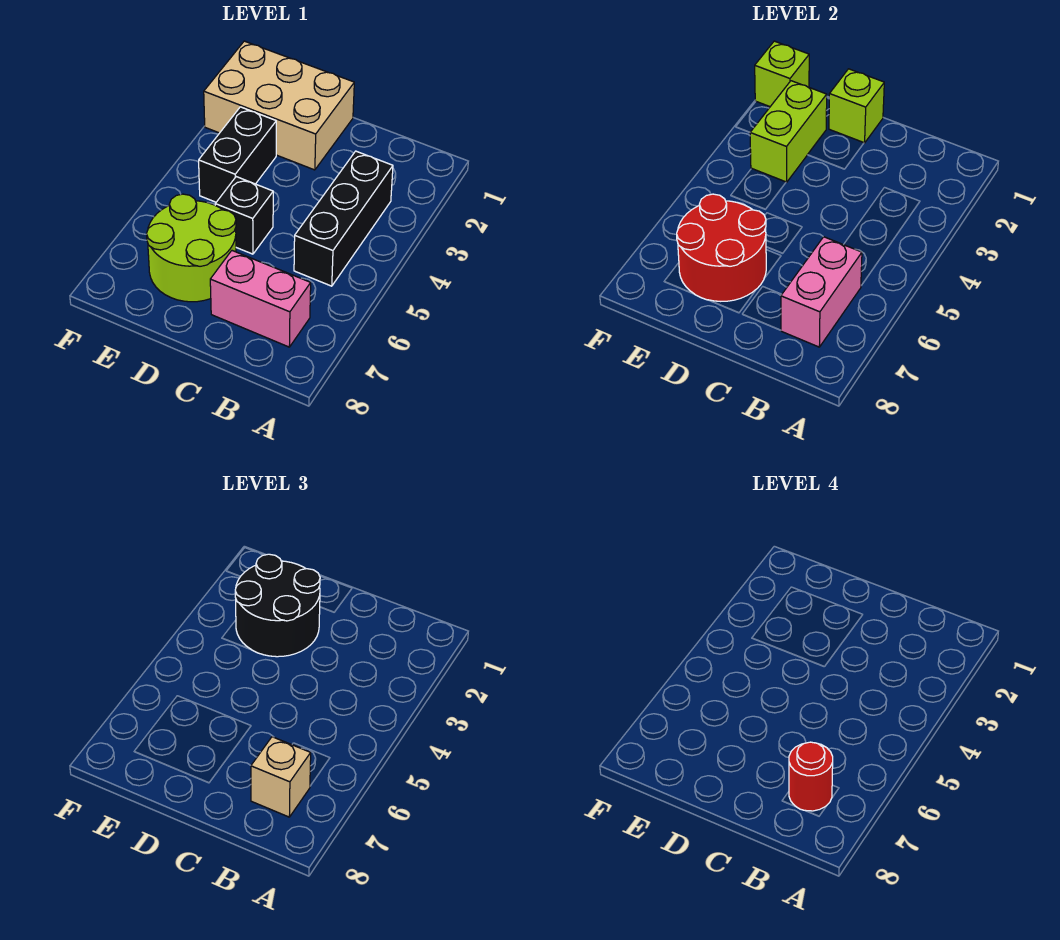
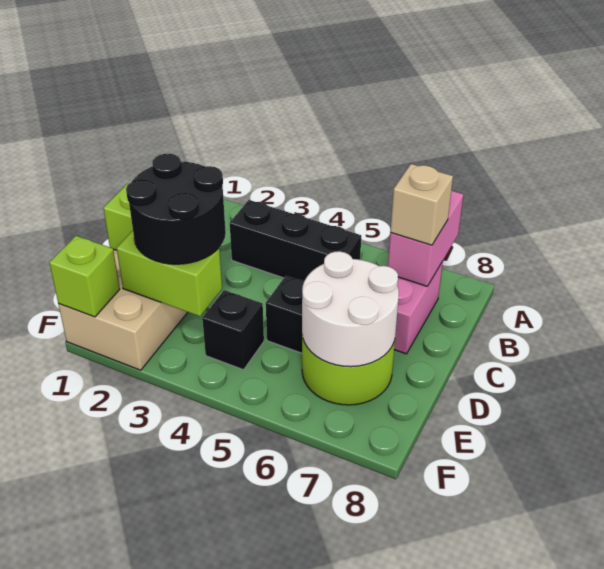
pink brick B6:B7 level 2 -> pink brick A7:B7 level 2
red round brick B7 level 4 -> none
red round brick D6:E7 level 2 -> white round brick D6:E7 level 2
black brick E3:E4 level 1 -> black brick E4 level 1

